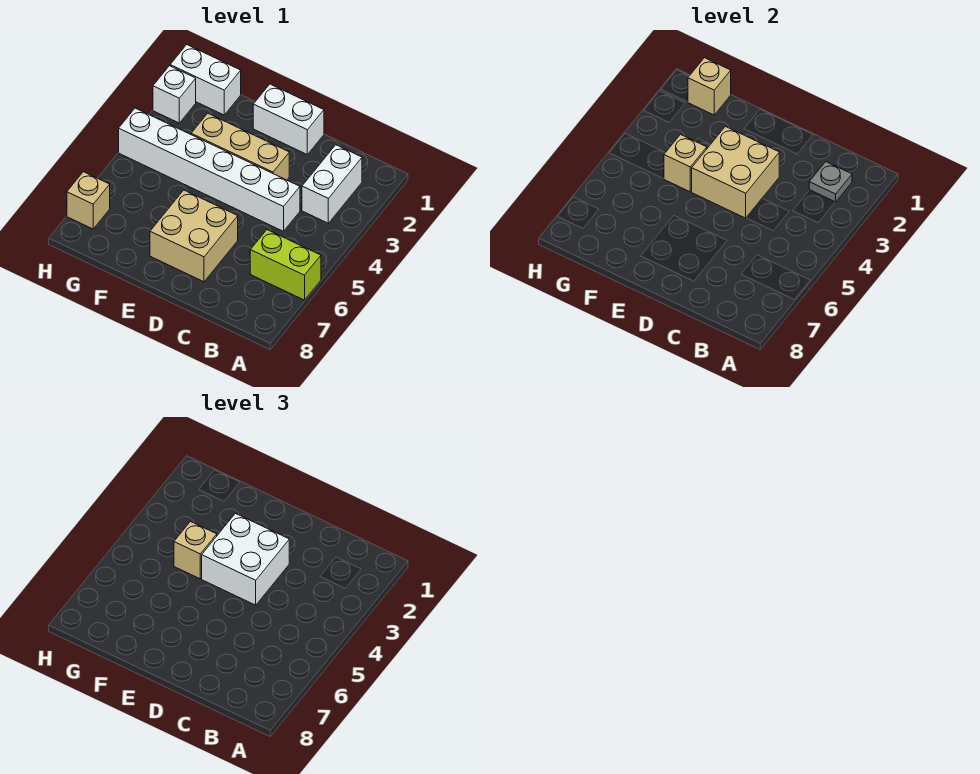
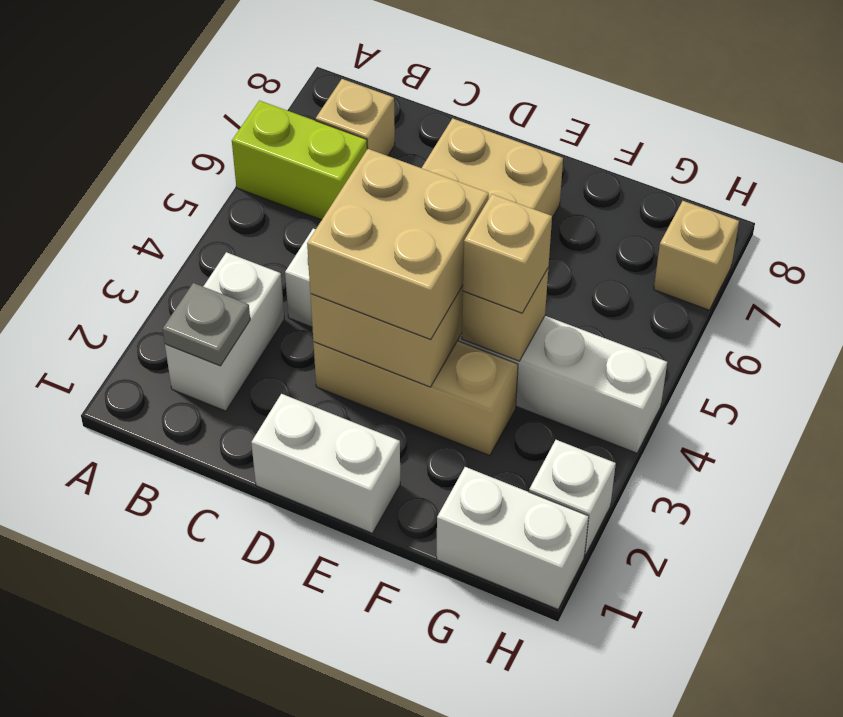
white brick D3:E4 level 3 -> tan brick D3:E4 level 3
tan brick G1 level 2 -> tan brick B7 level 1

